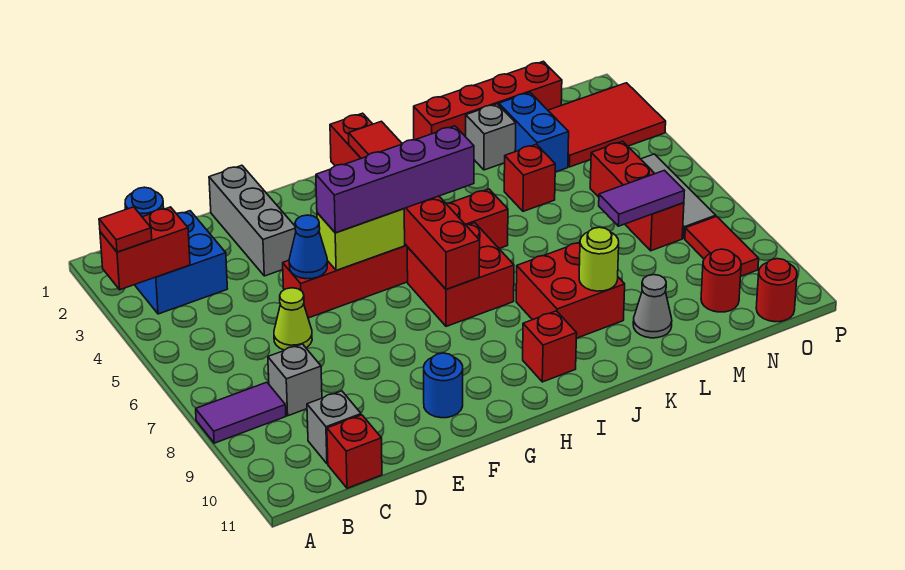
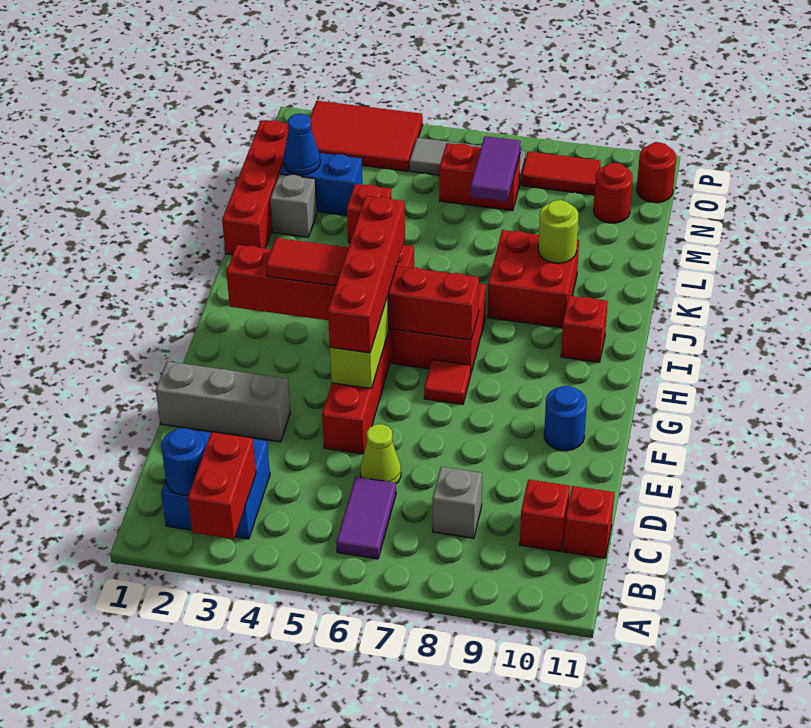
red tile A3 level 3 -> red tile G7 level 1
purple tile A8:B8 level 1 -> purple tile B6:C6 level 1
grey brick C10 level 1 -> red brick C10 level 1
blue cone E5 level 2 -> blue cone M2 level 2
purple brick F5:I5 level 3 -> red brick F5:I5 level 3
grey cone L10 level 1 -> none
red tile N2:P3 level 1 -> red tile O2:P4 level 1
red brick N5:N7 level 1 -> red brick N6:N7 level 1

